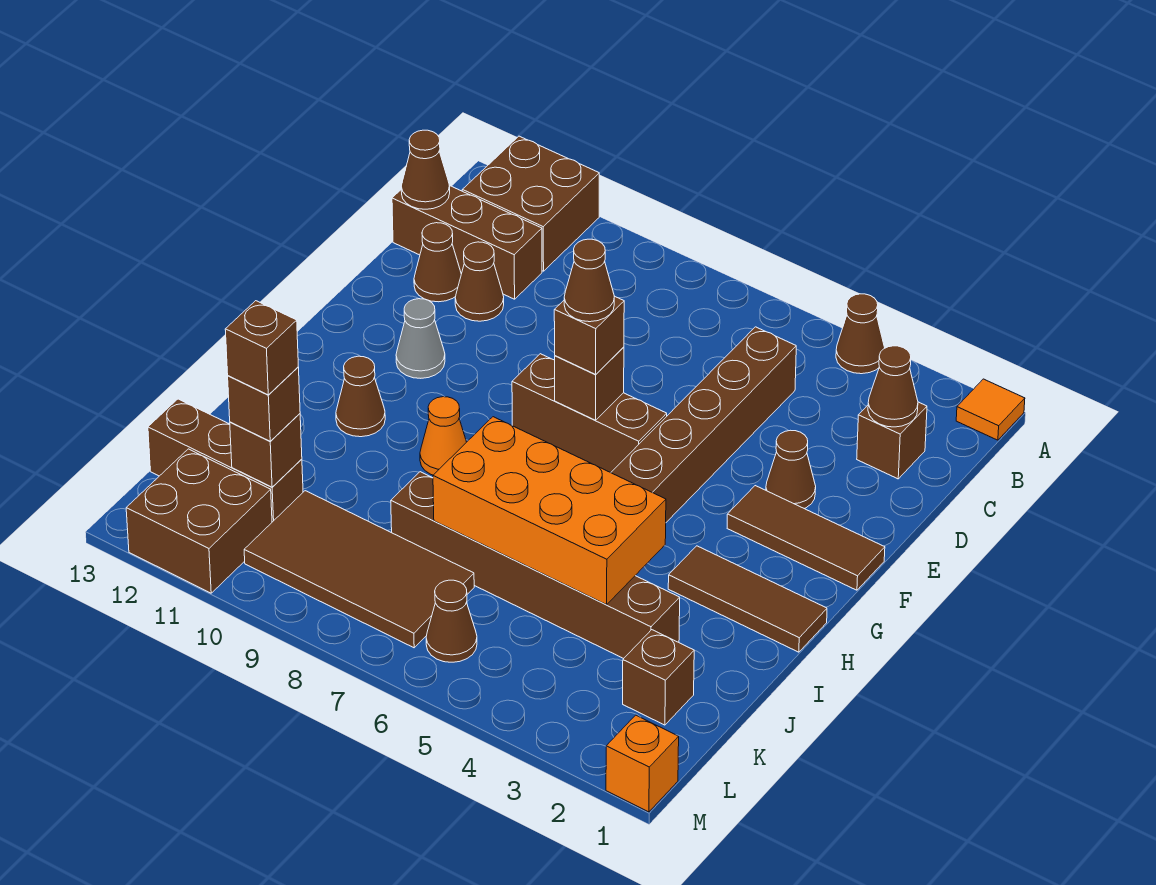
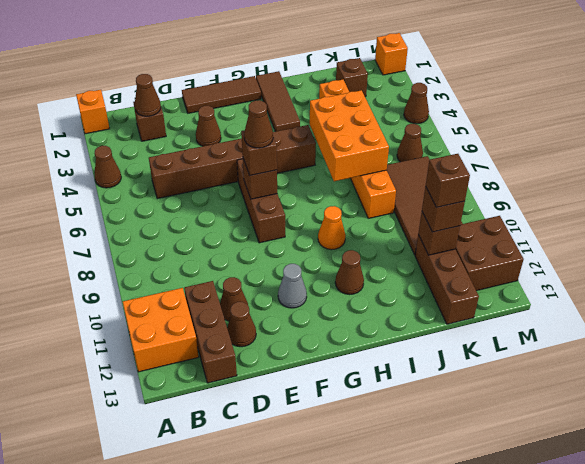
orange tile A1 level 1 -> orange brick A1 level 1
brown brick A11:B12 level 1 -> orange brick A11:B12 level 1
brown cone C13 level 2 -> brown cone M4 level 1
brown tile F1:F3 level 1 -> brown tile E1:G1 level 1
orange brick I4:J7 level 2 -> orange brick I5:J7 level 2
brown brick J3:J8 level 1 -> orange brick J3:J8 level 1

